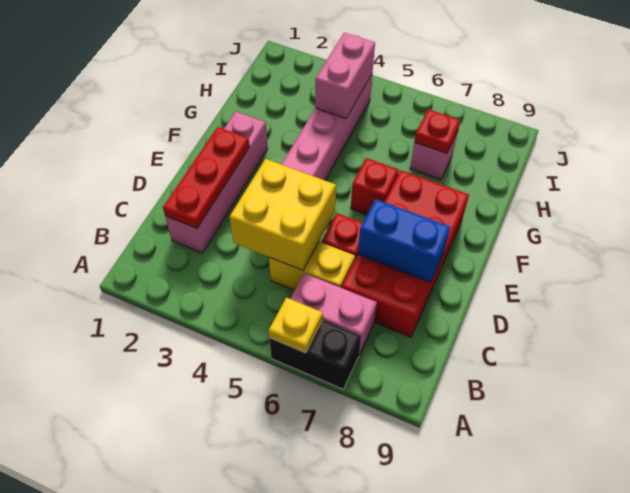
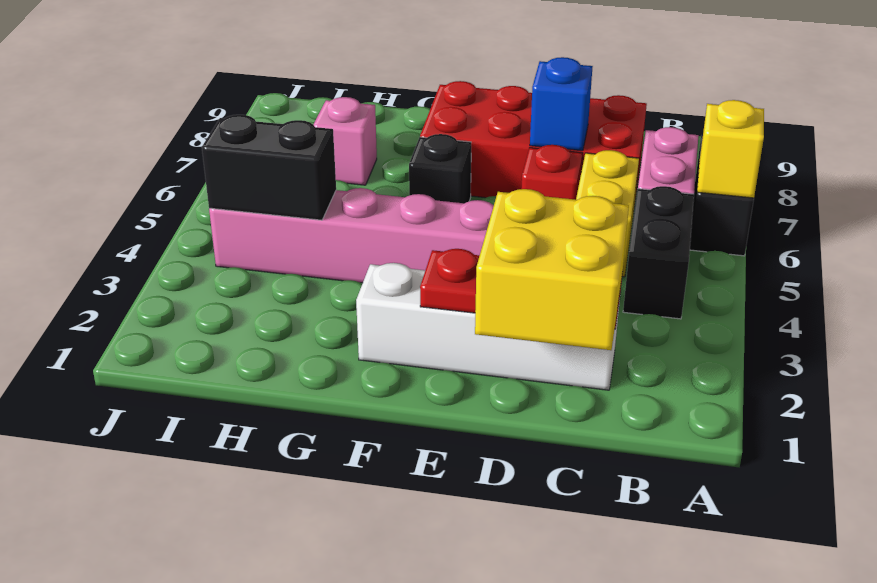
yellow plate A6 level 2 -> yellow brick A6 level 2
none -> black brick B4:B5 level 1
pink brick C2:F2 level 1 -> white brick C2:F2 level 1
yellow brick C4:D5 level 2 -> yellow brick C1:D2 level 3
blue brick D7:D8 level 2 -> blue brick D7 level 2
red brick F6 level 1 -> black brick F6 level 1
pink brick H4:I4 level 2 -> black brick H4:I4 level 2
red plate H7 level 2 -> none

